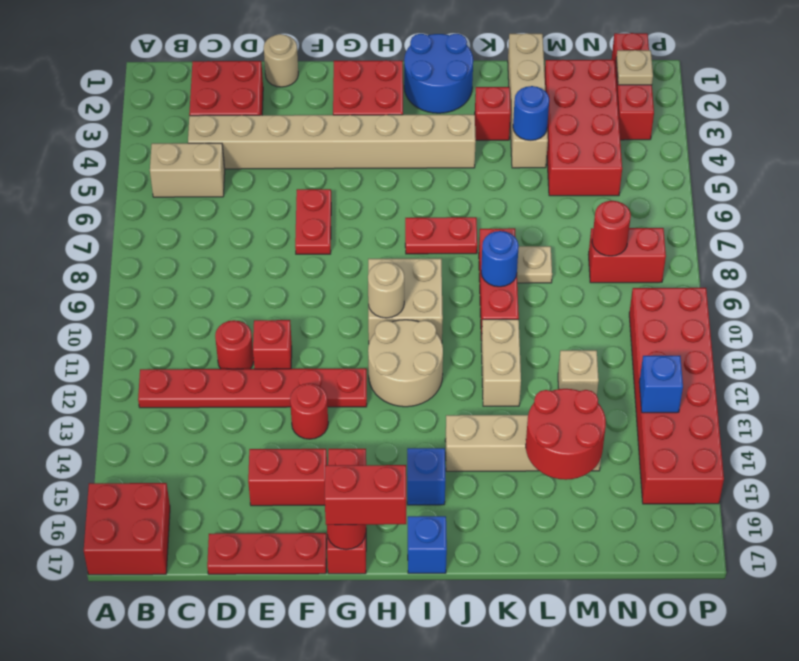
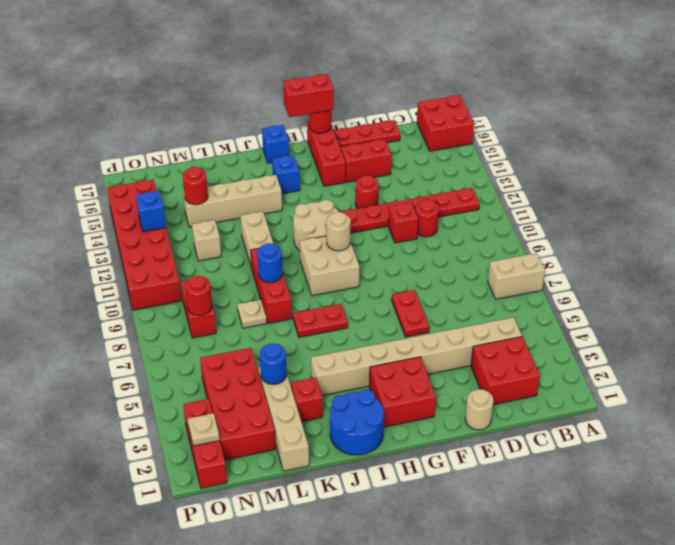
tan brick B5:C5 level 1 -> tan brick A7:B7 level 1
red round brick L14:M15 level 2 -> red round brick M14 level 2
red brick N8:O8 level 1 -> red brick N8:N9 level 1

